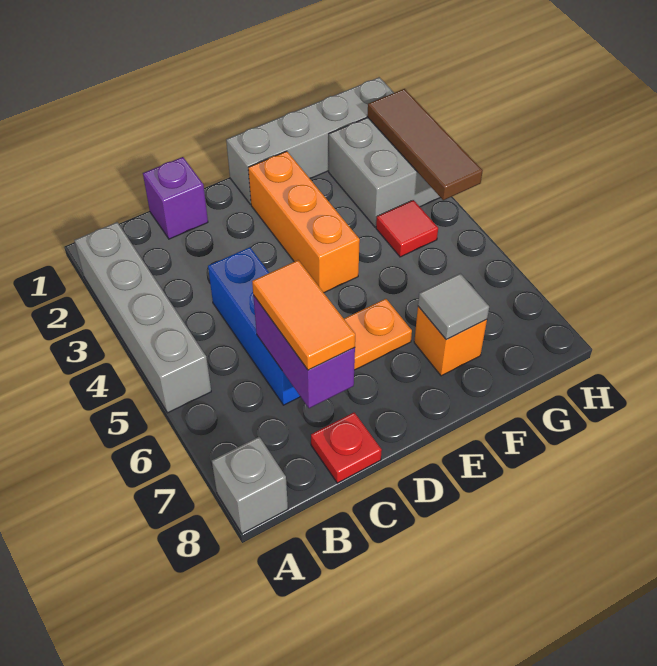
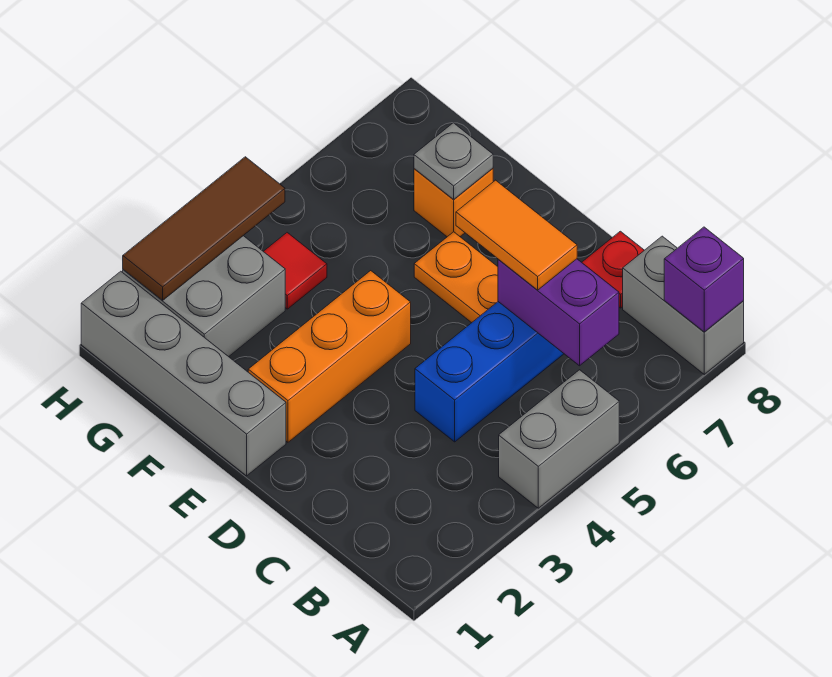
grey brick A2:A5 level 1 -> grey brick A4:A5 level 1
grey brick A8 level 1 -> grey brick A8:B8 level 1
purple brick C1 level 1 -> purple brick A8 level 2
purple brick C6:C7 level 2 -> purple brick B6:C6 level 2
orange tile C6:C7 level 3 -> orange tile C6:D6 level 3
grey tile F7 level 2 -> grey plate F7 level 2

